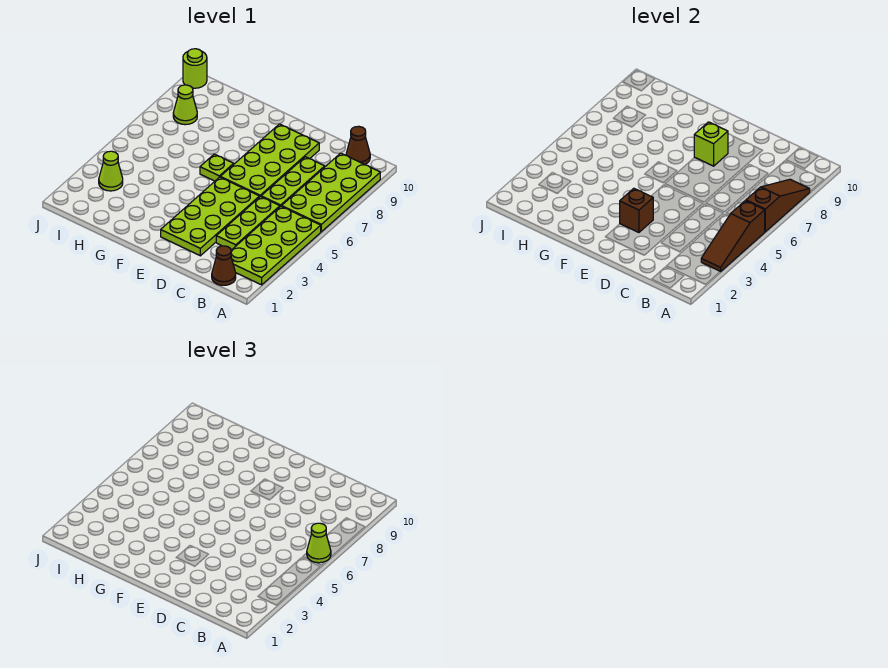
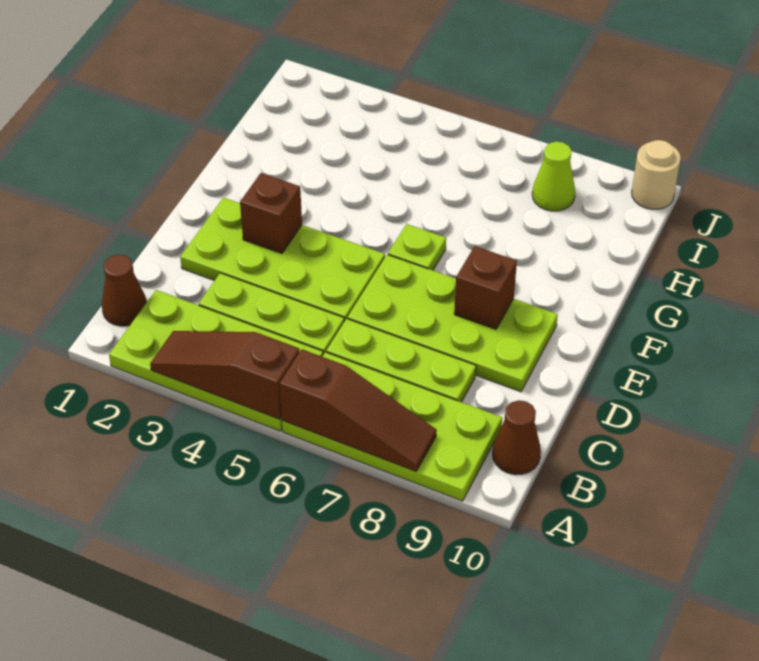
lime cone A6 level 3 -> none
lime brick E8 level 2 -> brown brick E8 level 2
lime cone I3 level 1 -> none
lime round brick J10 level 1 -> tan round brick J10 level 1

